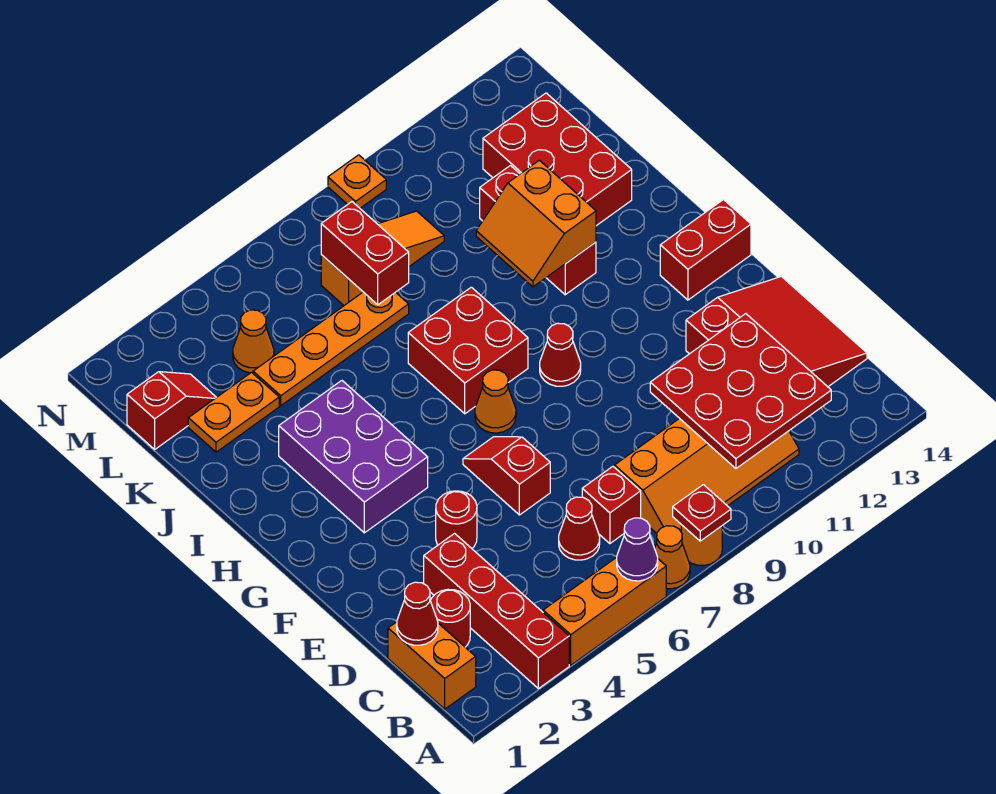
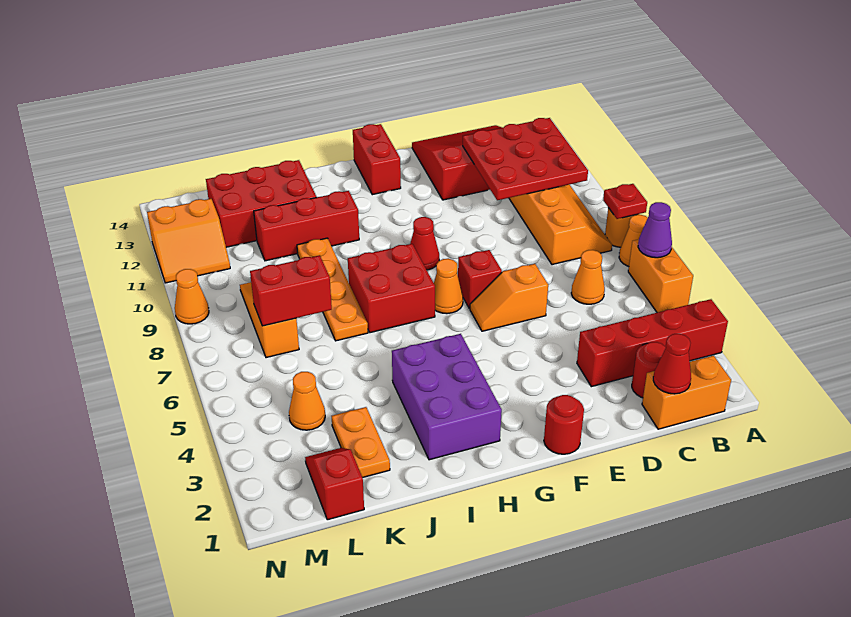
orange brick A4:A6 level 1 -> orange brick A5:A6 level 1
red cone C6 level 1 -> orange cone C6 level 1
red brick C7 level 1 -> red brick F7 level 1
red round brick E4 level 1 -> red round brick F1 level 1
red slope E6:F6 level 1 top E -> orange slope E6:F6 level 1 top E
purple brick G3:I4 level 1 -> purple brick H2:I4 level 1
orange slope I10:J11 level 2 top 11 -> orange slope M11:N12 level 1 top 12
orange plate K4:K7 level 1 -> orange plate J7:J10 level 1
orange plate N9 level 1 -> orange cone N9 level 1

